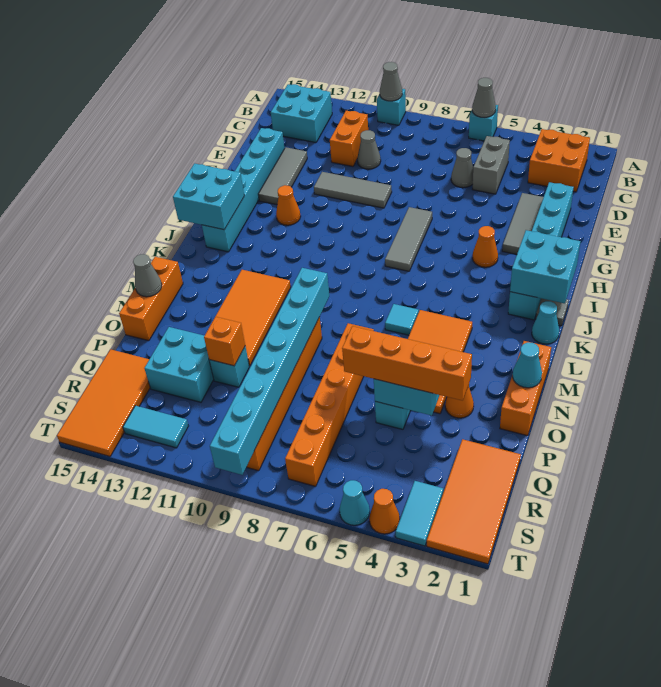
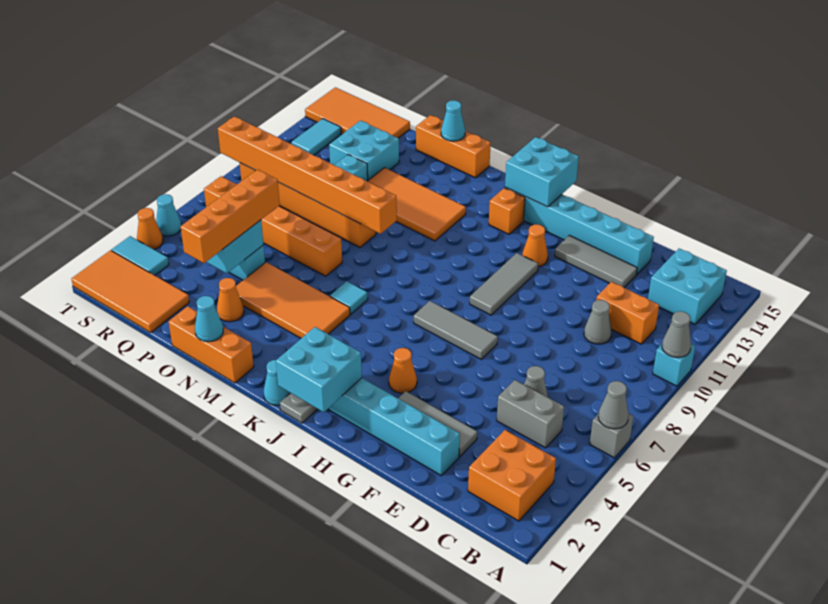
cyan brick A6 level 1 -> grey brick A6 level 1
grey tile F9:F11 level 1 -> grey tile H9:H11 level 1
cyan brick M9:T9 level 2 -> orange brick M9:T9 level 2
grey cone N15 level 2 -> cyan cone N15 level 2
orange brick P11 level 2 -> orange brick J13 level 1

